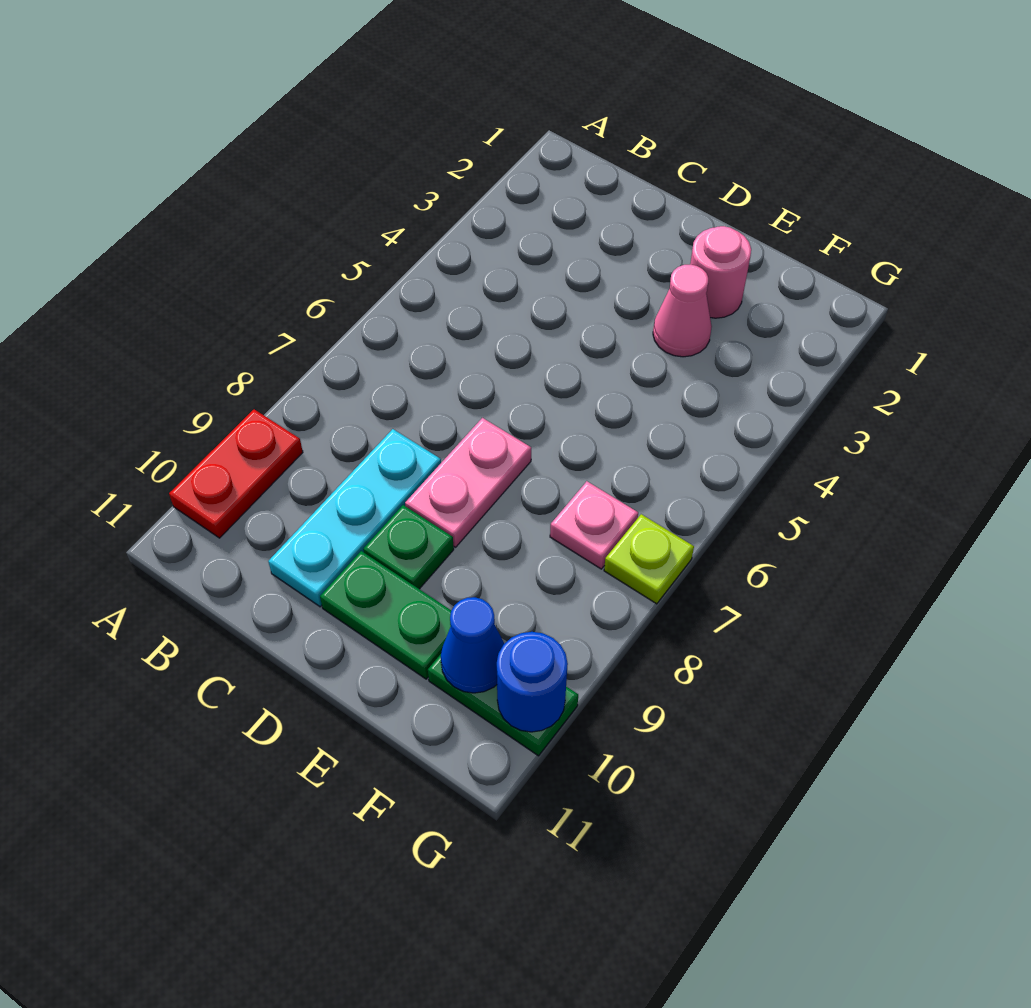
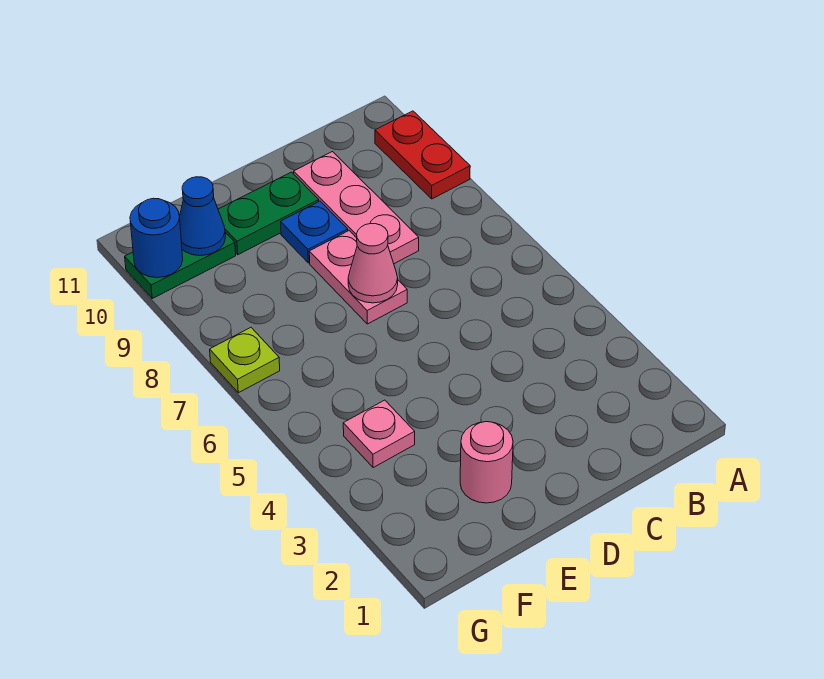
cyan plate C8:C10 level 1 -> pink plate C8:C10 level 1
green plate D9 level 1 -> blue plate D9 level 1
pink cone E3 level 1 -> pink cone D7 level 2
pink plate F7 level 1 -> pink plate F4 level 1

